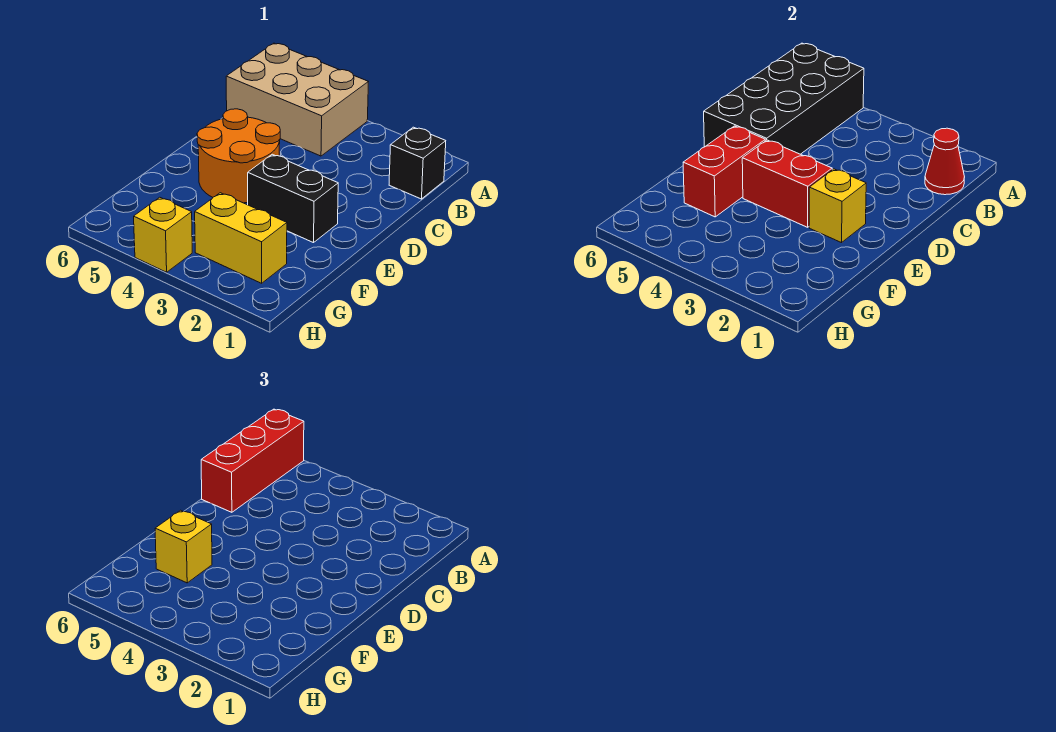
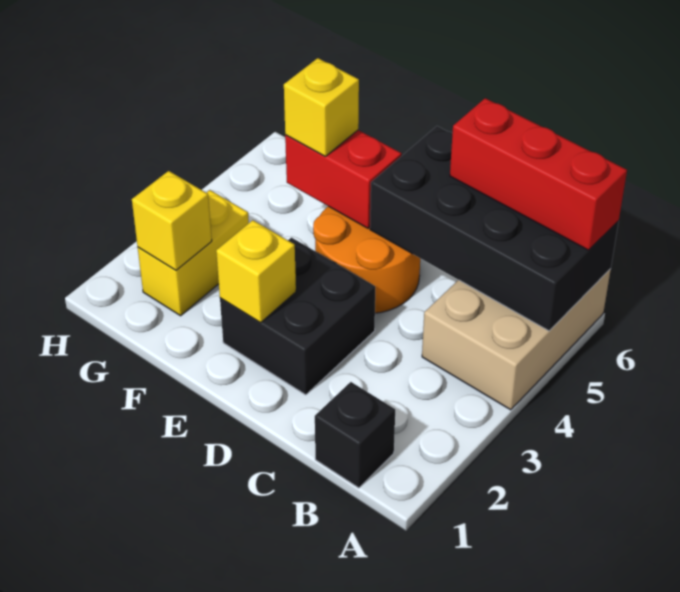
red cone B1 level 2 -> none
black brick E2:E3 level 1 -> black brick D2:E3 level 1
red brick E3:E4 level 2 -> none
yellow brick H4 level 1 -> yellow brick G2 level 2

